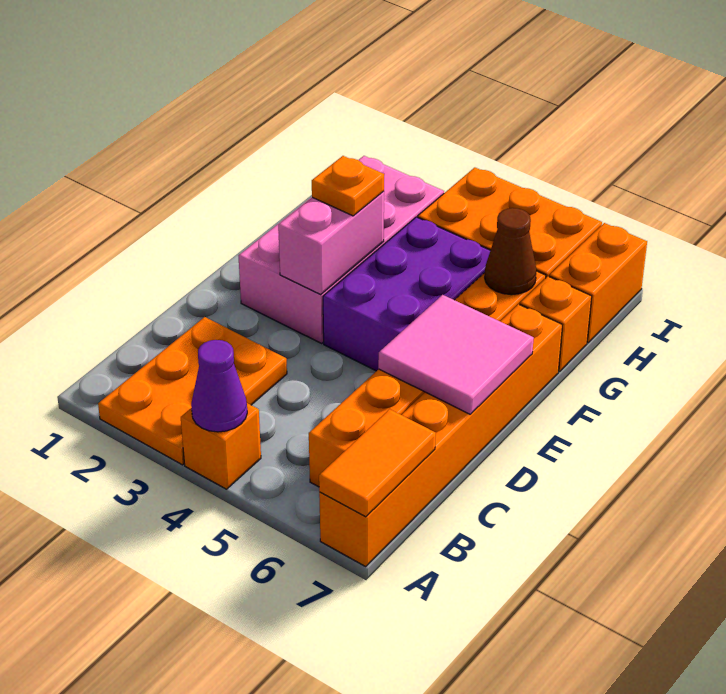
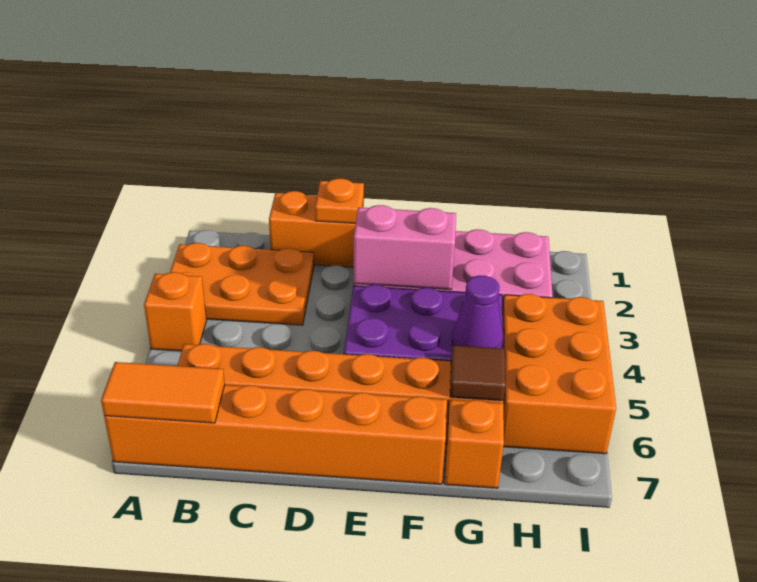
purple cone A4 level 2 -> purple cone G5 level 2
pink tile D6:E7 level 2 -> none
orange plate F3 level 3 -> orange plate D1 level 2
brown cone G6 level 2 -> brown tile G6 level 2
orange brick H7:I7 level 1 -> orange brick C1:D1 level 1

